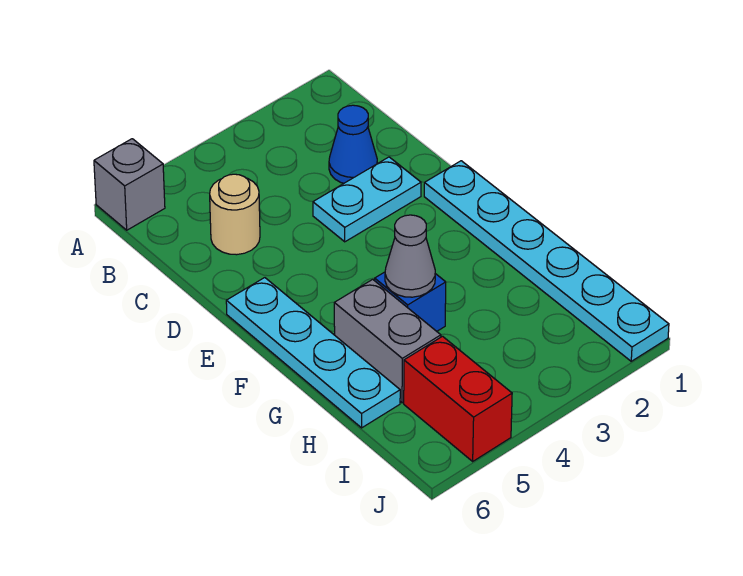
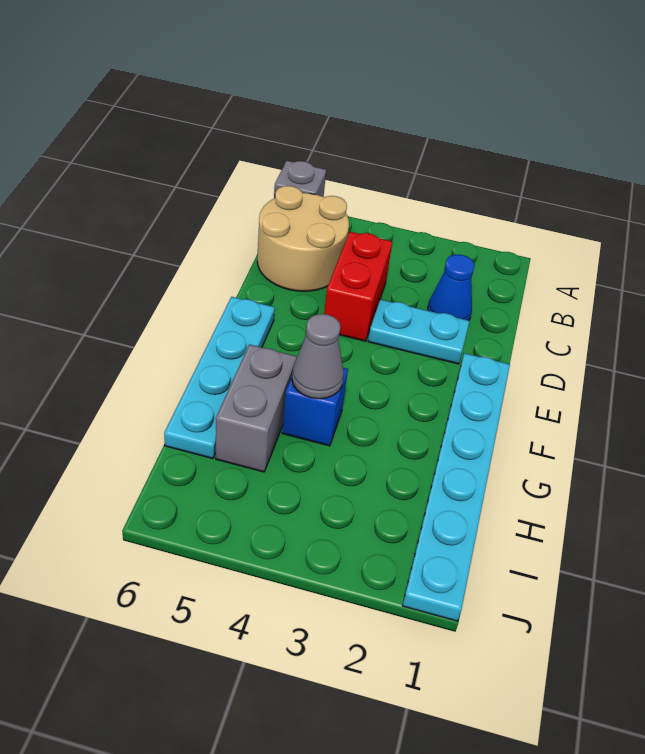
tan round brick C5 level 1 -> tan round brick B5:C6 level 1
red brick I5:J5 level 1 -> red brick C4:D4 level 1

